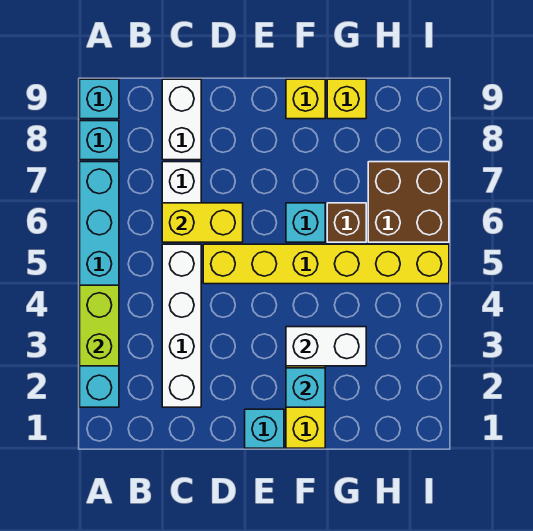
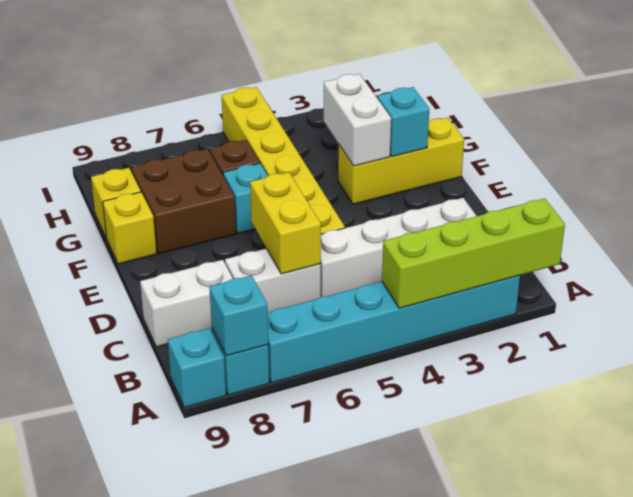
lime brick A3:A4 level 2 -> lime brick A1:A4 level 2
cyan brick E1 level 1 -> cyan brick A8 level 2
brown brick H6:I7 level 1 -> brown brick F7:G8 level 1

